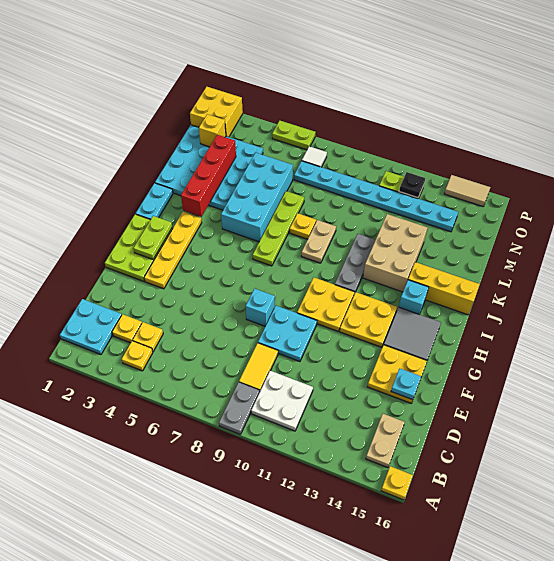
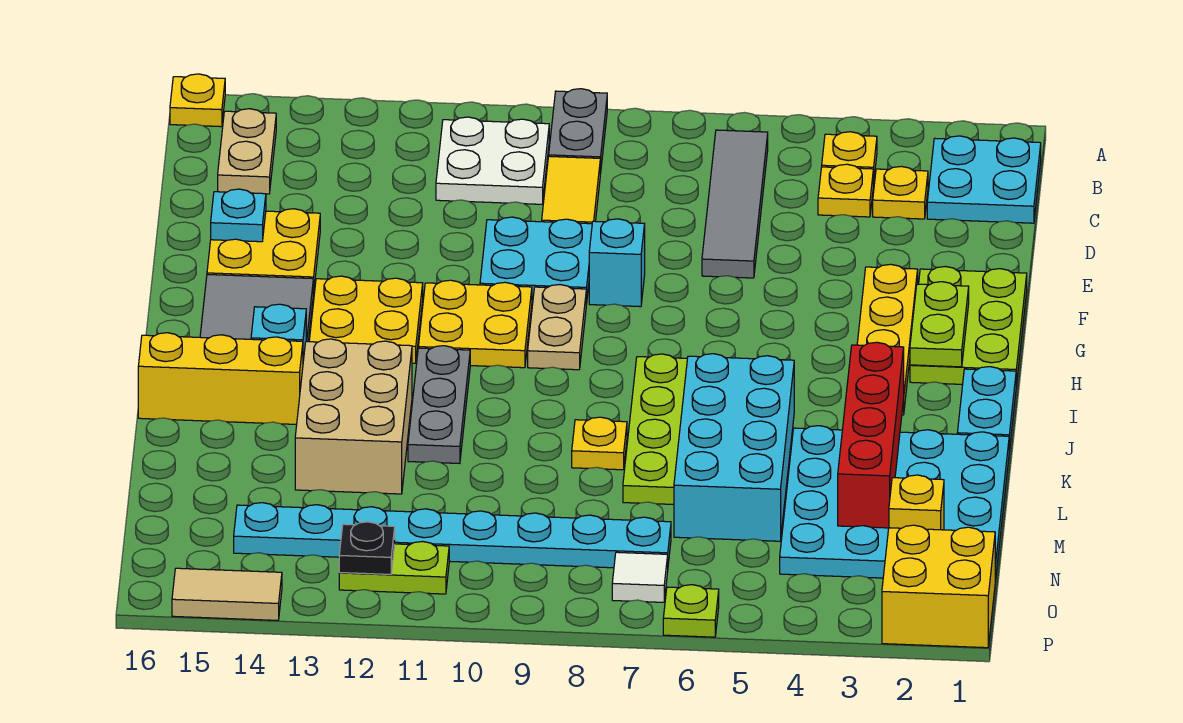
none -> grey tile B6:E6 level 1
tan plate J9:K9 level 1 -> tan plate G9:H9 level 1
lime plate P5:P6 level 1 -> lime plate P6 level 1

